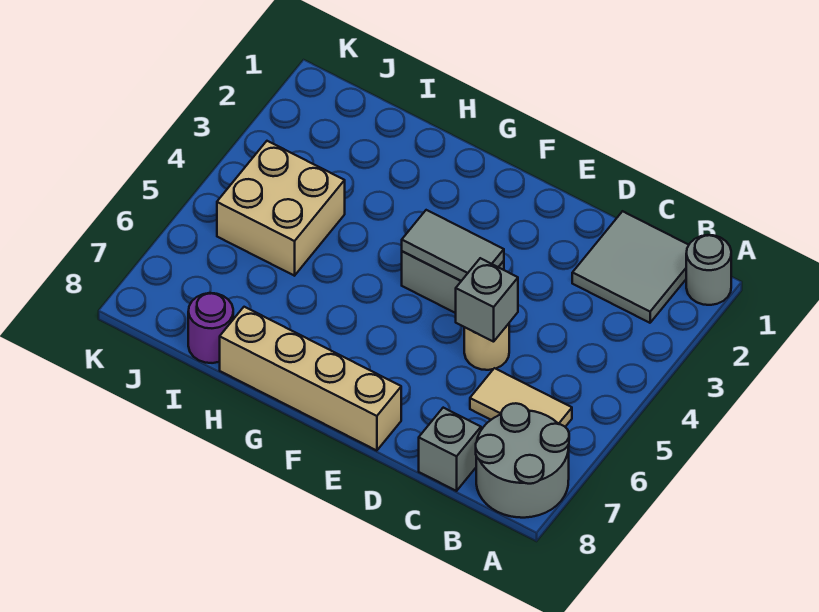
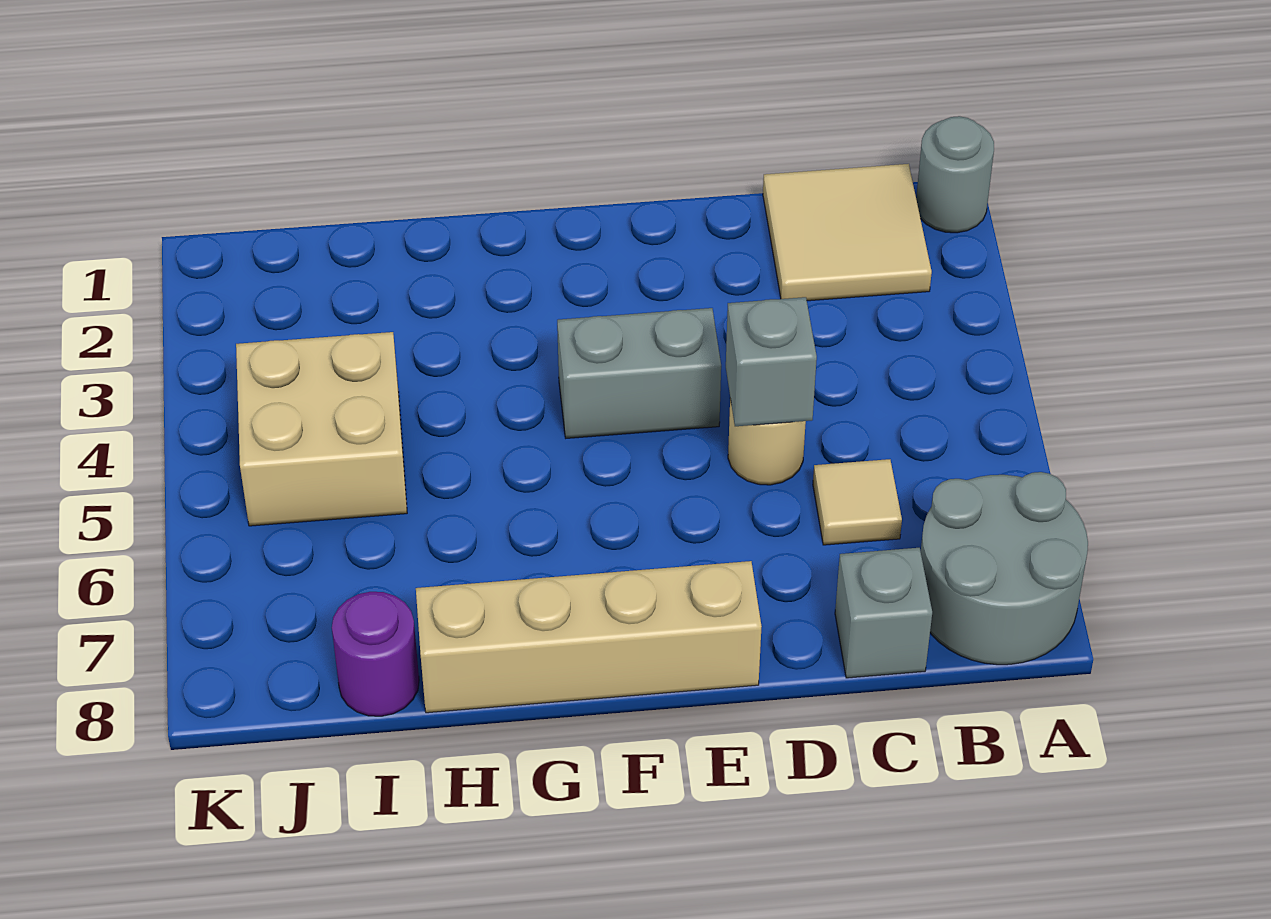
grey tile B1:C2 level 1 -> tan tile B1:C2 level 1
tan tile B6:C6 level 1 -> tan tile C6 level 1
grey tile E4:F4 level 2 -> none

